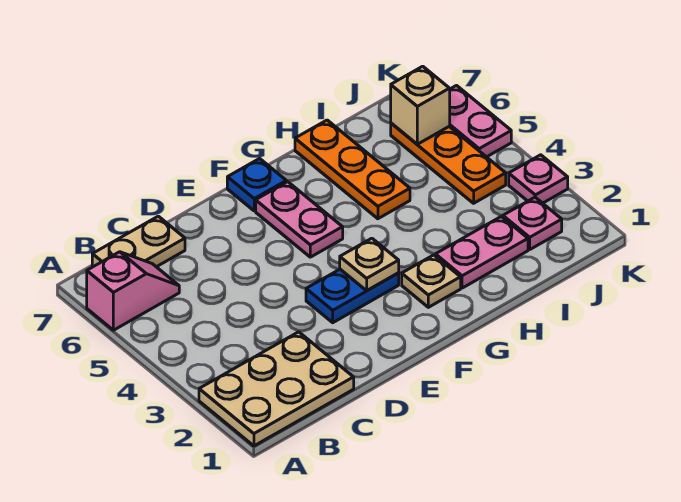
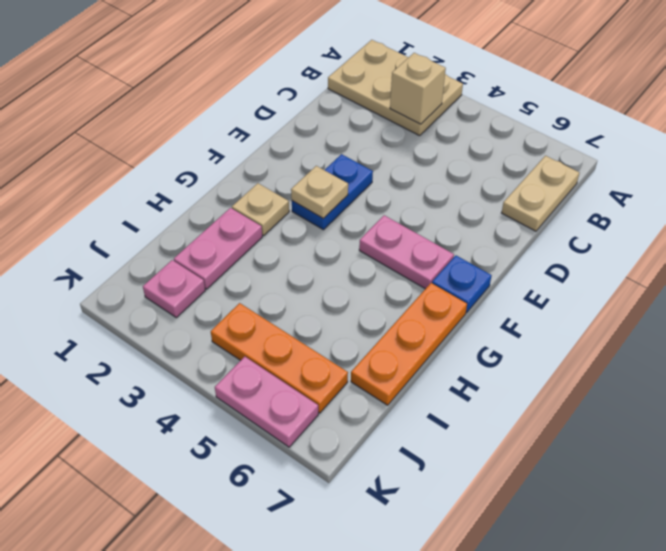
tan plate A1:C2 level 1 -> tan plate A1:B3 level 1
pink slope A6:B6 level 1 top A -> none
orange plate H5:H7 level 1 -> orange plate G7:I7 level 1
tan brick J6 level 2 -> tan brick B3 level 2
pink plate K3 level 1 -> none

